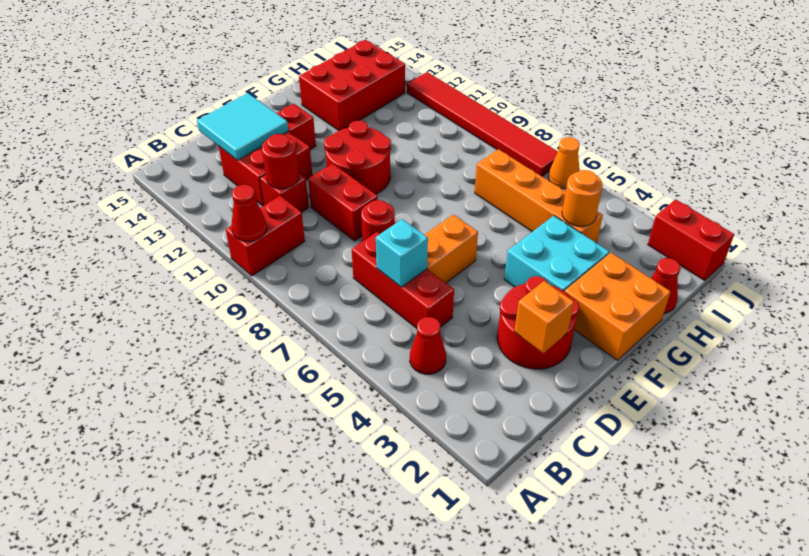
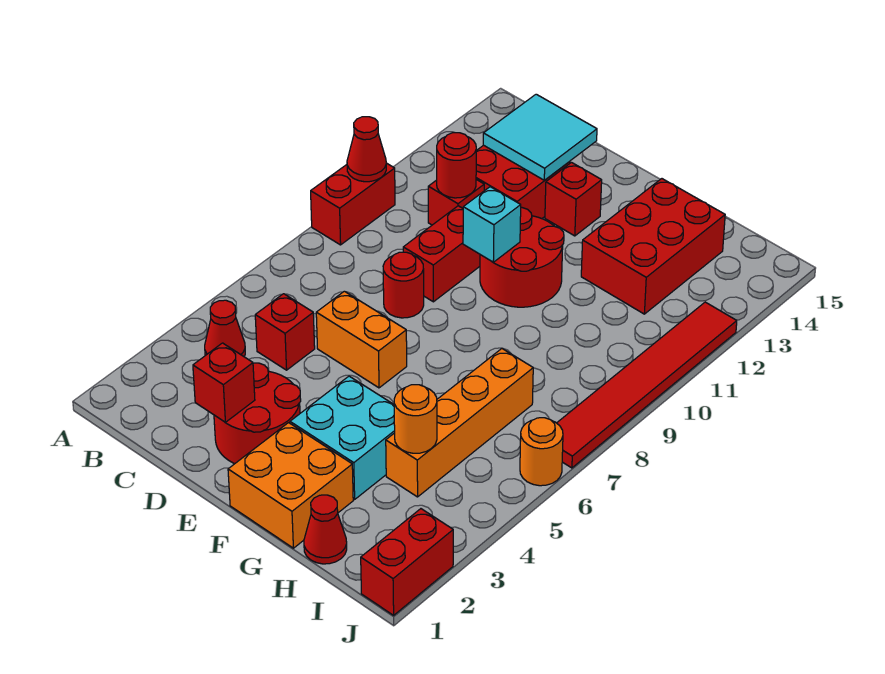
red brick A10:B10 level 1 -> red brick A9:A10 level 1
red brick C5:C7 level 1 -> red brick C5 level 1
cyan brick C6 level 2 -> cyan brick E10 level 2
orange brick D2 level 2 -> red brick D2 level 2
red brick G13:I14 level 1 -> red brick G12:H14 level 1
orange cone J6 level 1 -> orange round brick J6 level 1

